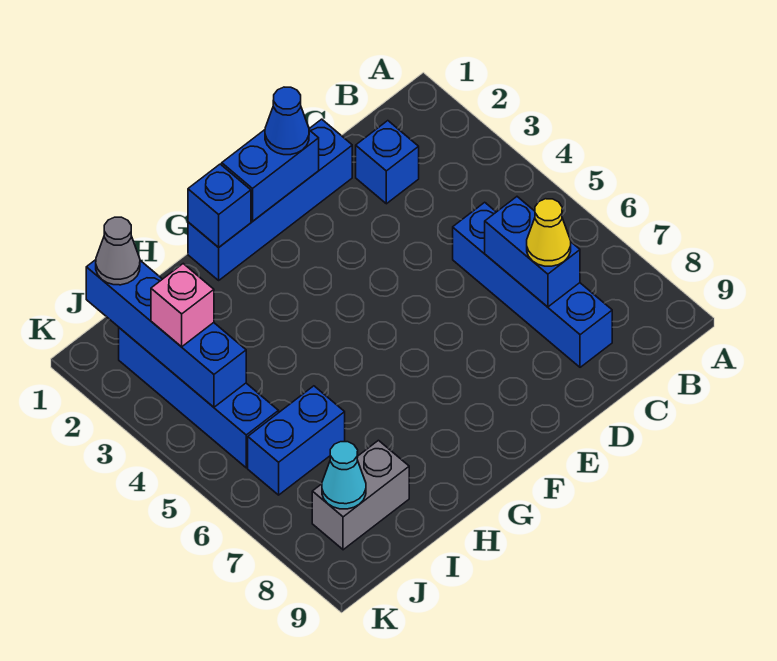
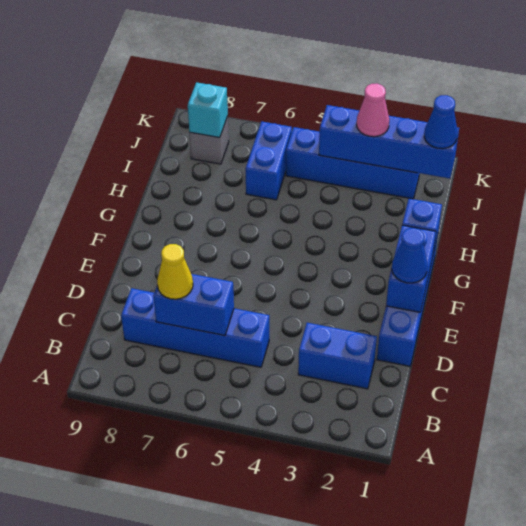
blue brick C2 level 1 -> blue brick C2:C3 level 1
grey brick I8:J8 level 1 -> grey brick J8 level 1
grey cone J1 level 3 -> blue cone J1 level 3
pink brick J3 level 3 -> pink cone J3 level 3
cyan cone J8 level 2 -> cyan brick J8 level 2

